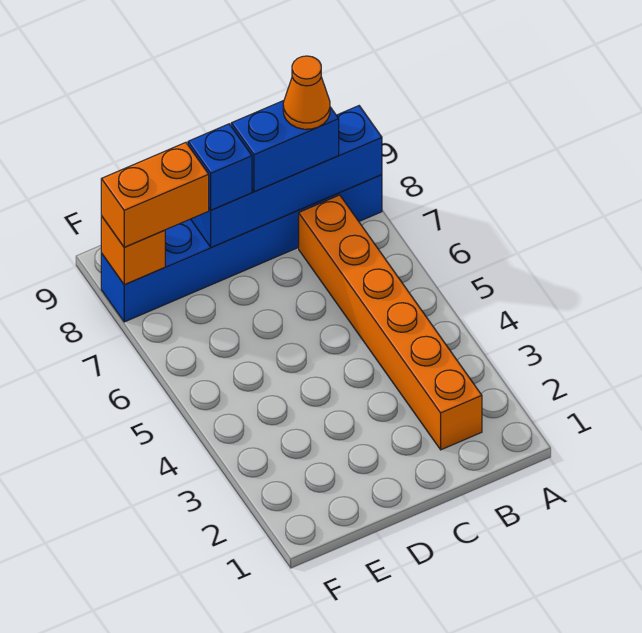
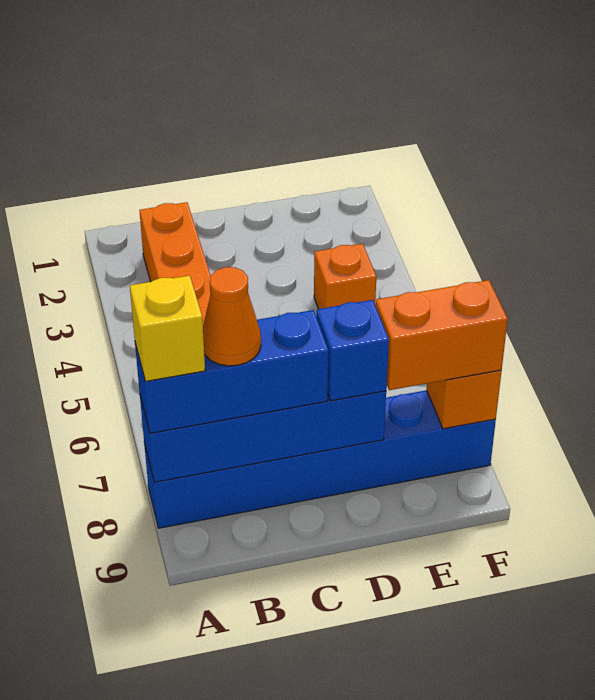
none -> yellow brick A8 level 4
blue brick B8:C8 level 3 -> blue brick A8:C8 level 3
none -> orange brick E4 level 1

